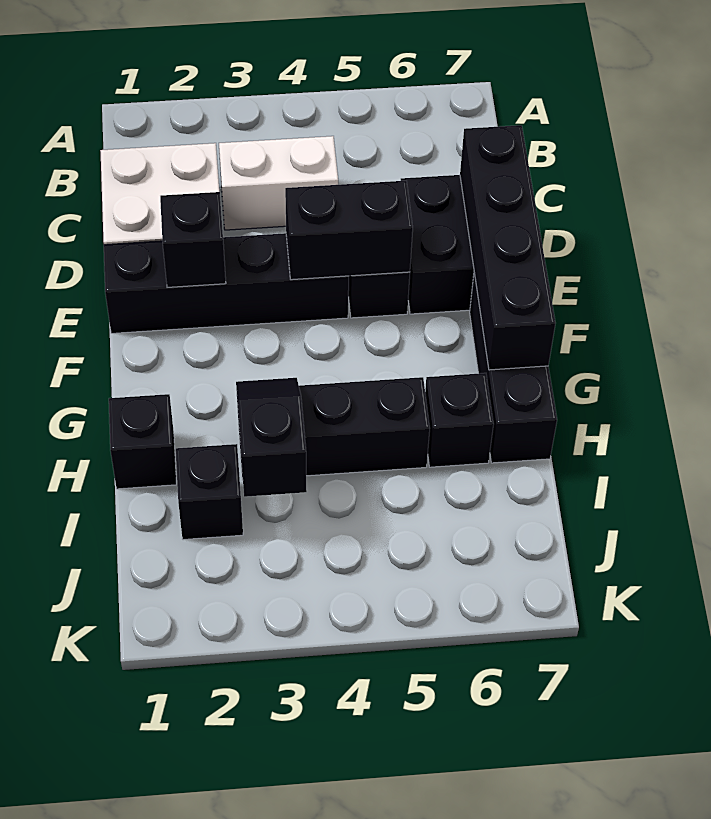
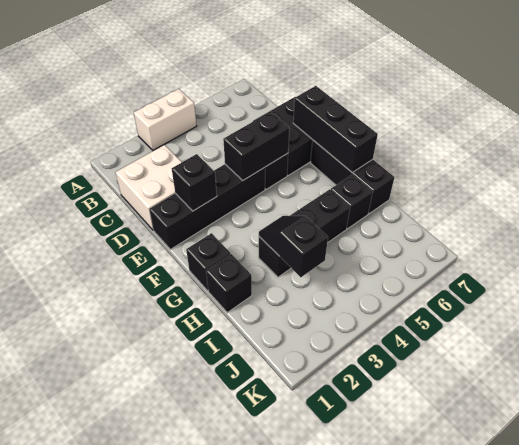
white brick C3:C4 level 1 -> white brick A3:A4 level 1
black brick D7:G7 level 2 -> black brick E7:G7 level 2
black brick I2 level 1 -> black brick G1 level 1

